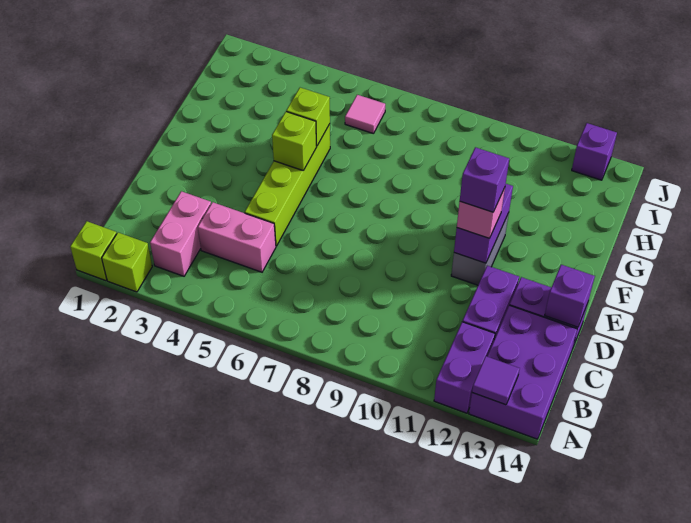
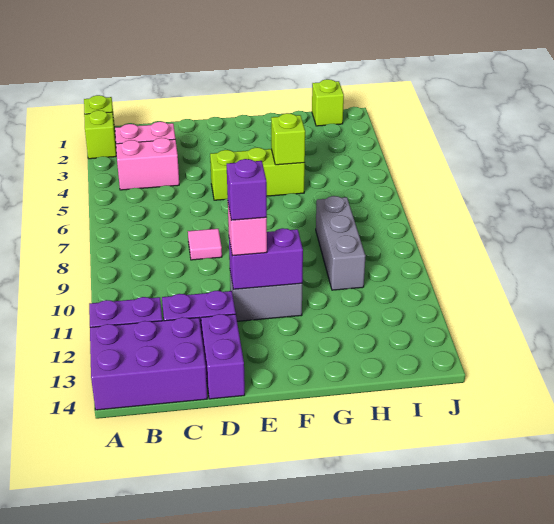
purple tile A13 level 2 -> none
pink brick C4:C5 level 1 -> pink brick B4:C4 level 1
lime brick D5:G5 level 1 -> lime brick E5:G5 level 1
purple brick D14 level 2 -> none
lime brick F5 level 2 -> lime brick I1 level 1
none -> grey brick H8:H10 level 1
pink tile I6 level 1 -> pink tile D8 level 1
purple brick J13 level 1 -> none

